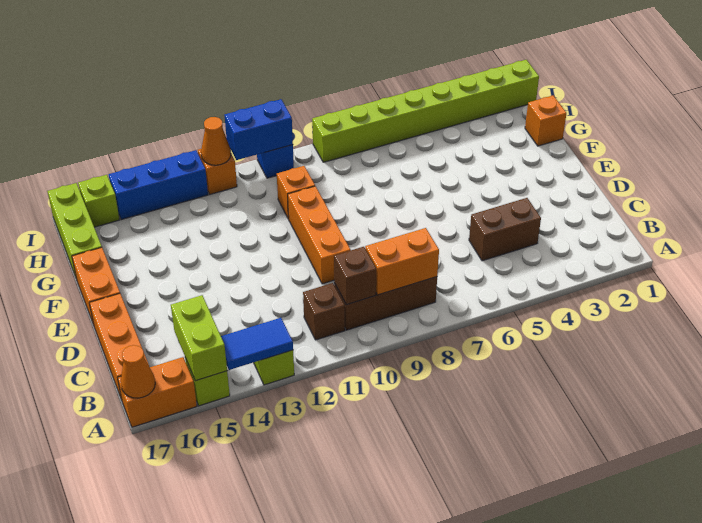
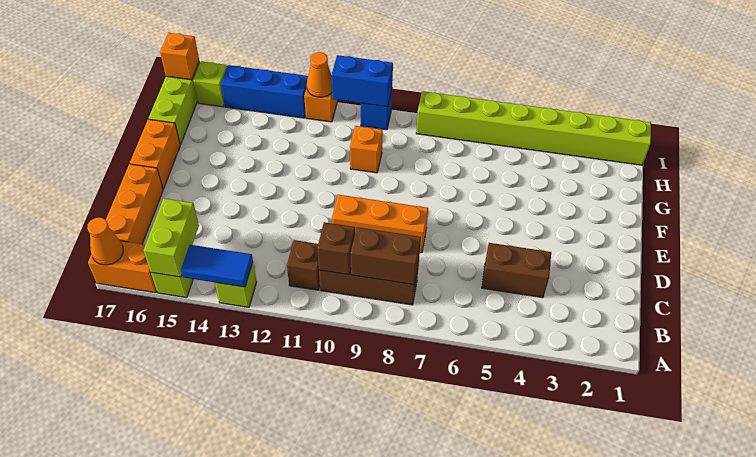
orange brick B8:B9 level 2 -> brown brick B8:B9 level 2
orange brick D10:F10 level 1 -> orange brick D8:D10 level 1
orange brick G1 level 1 -> orange brick I17 level 2

